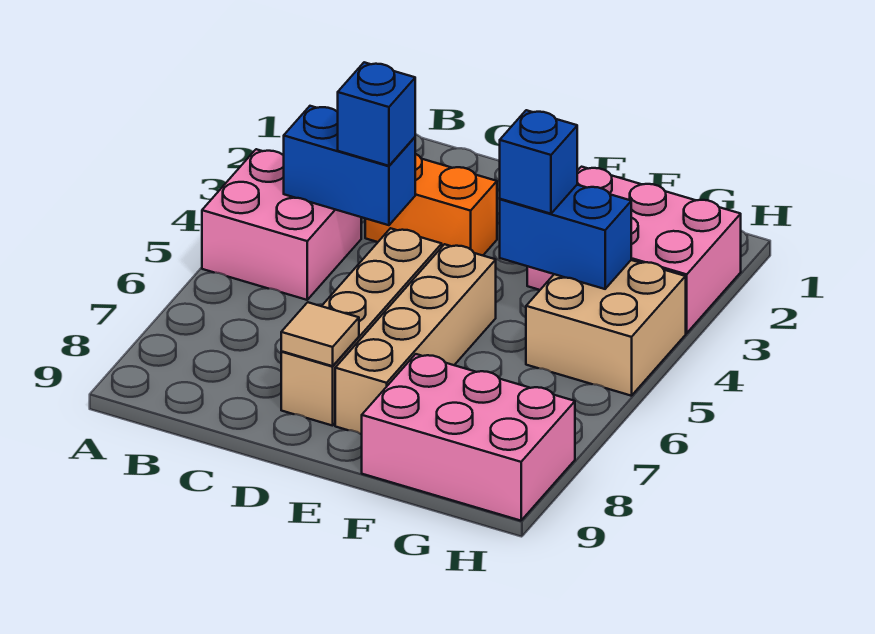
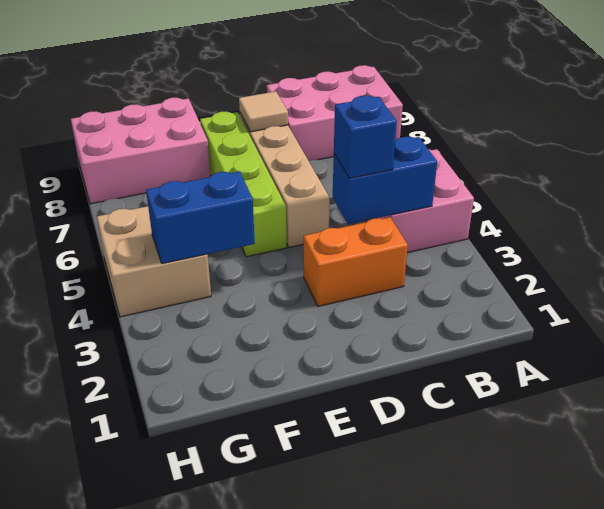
tan brick E5:E8 level 1 -> lime brick E5:E8 level 1
pink brick F2:H3 level 1 -> pink brick A8:C9 level 1
blue brick F4 level 3 -> none

